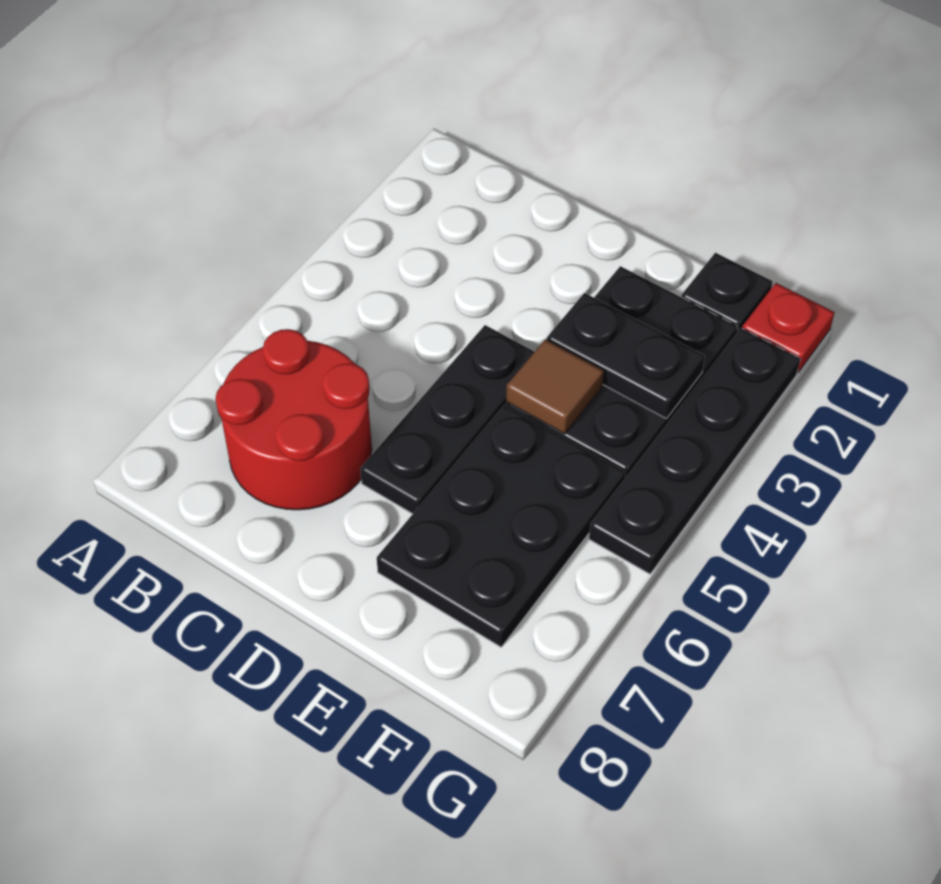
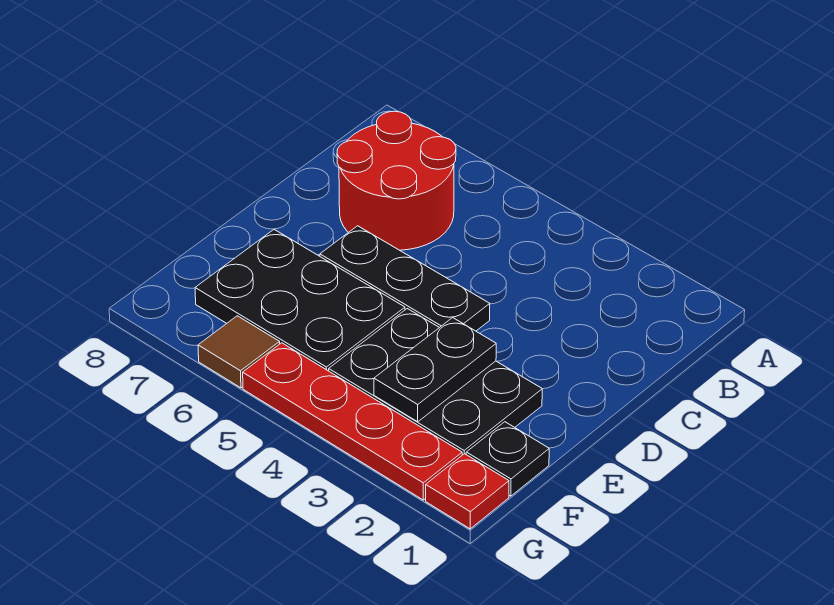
brown tile E4 level 2 -> brown tile G6 level 1
black plate G2:G5 level 1 -> red plate G2:G5 level 1

